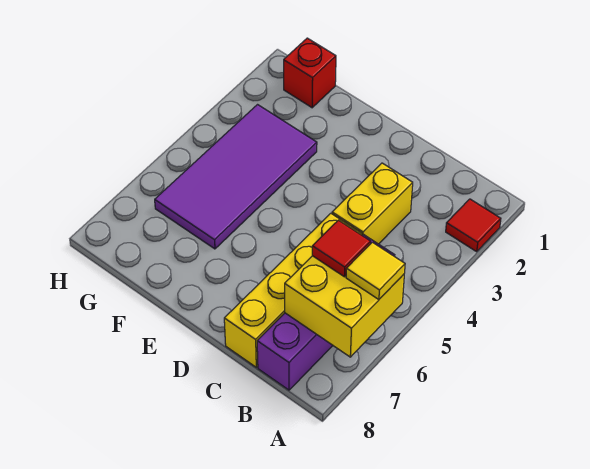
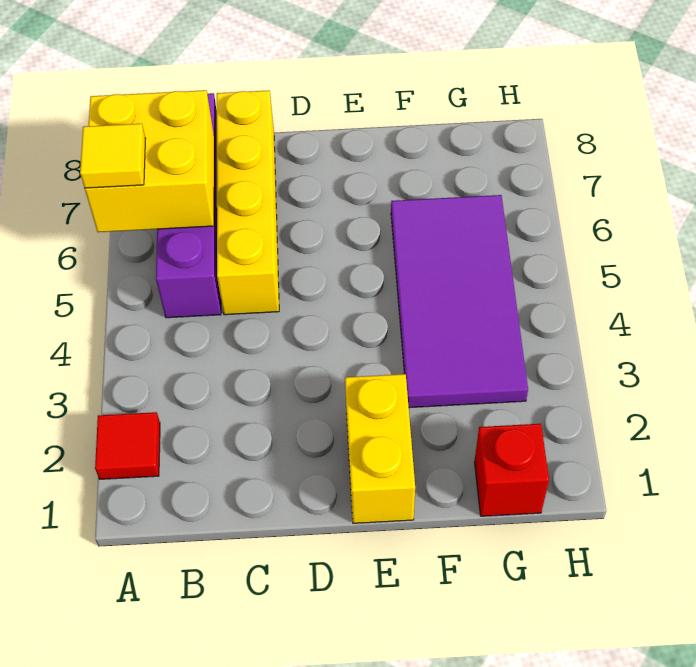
red tile B6 level 3 -> none
yellow brick C3:C4 level 1 -> yellow brick E1:E2 level 1

